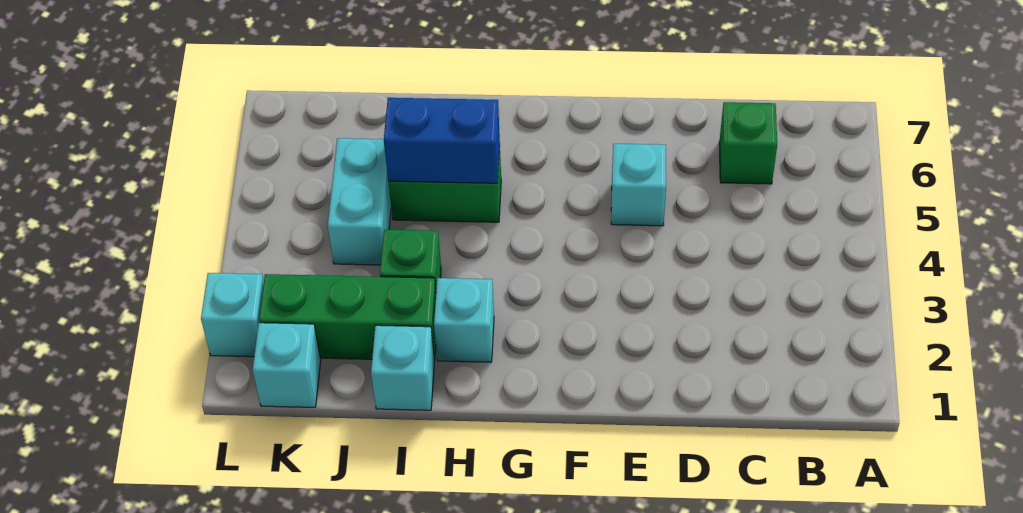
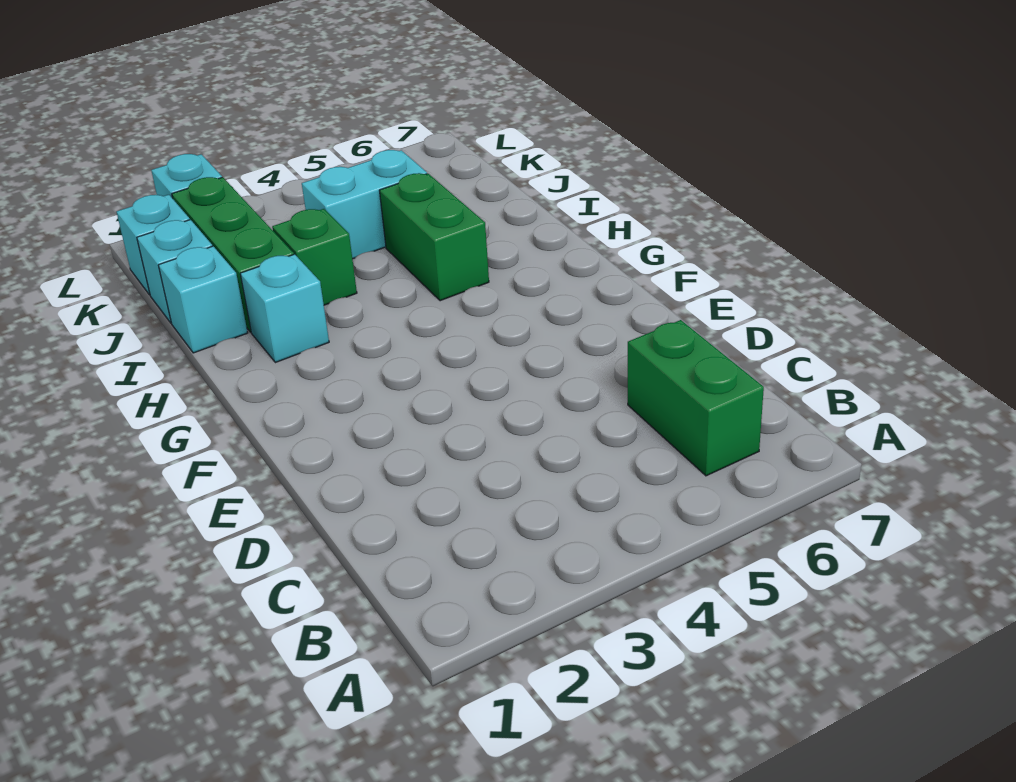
green brick C6 level 1 -> green brick B6:C6 level 1
cyan brick E5 level 1 -> cyan brick J1 level 1
blue brick H5:I5 level 2 -> none

